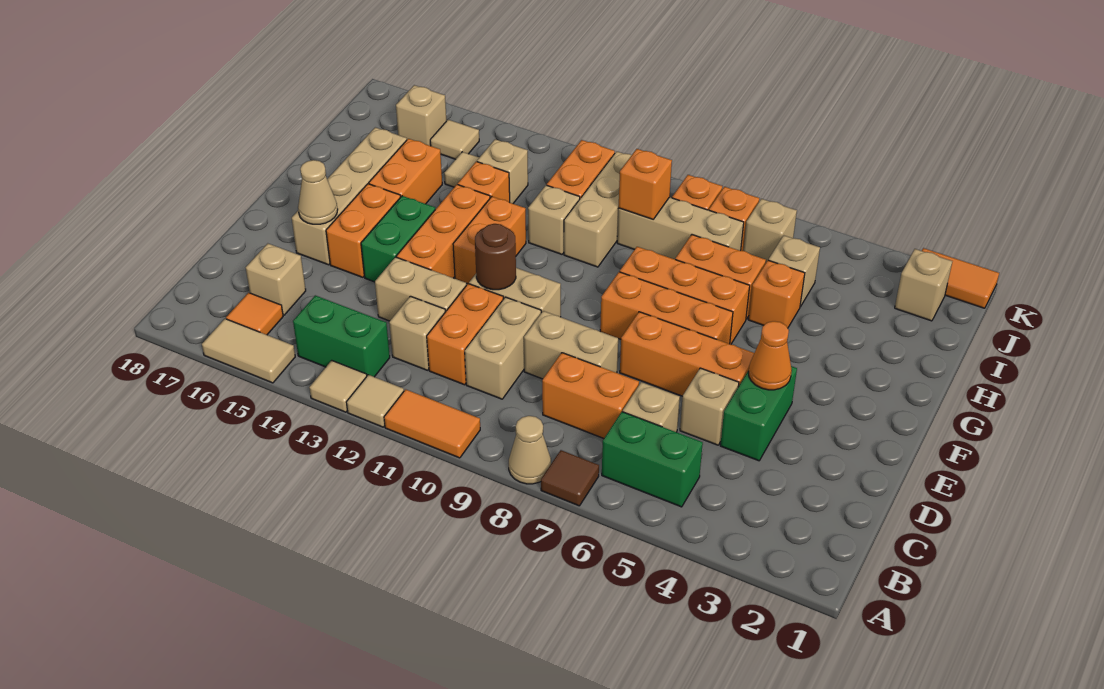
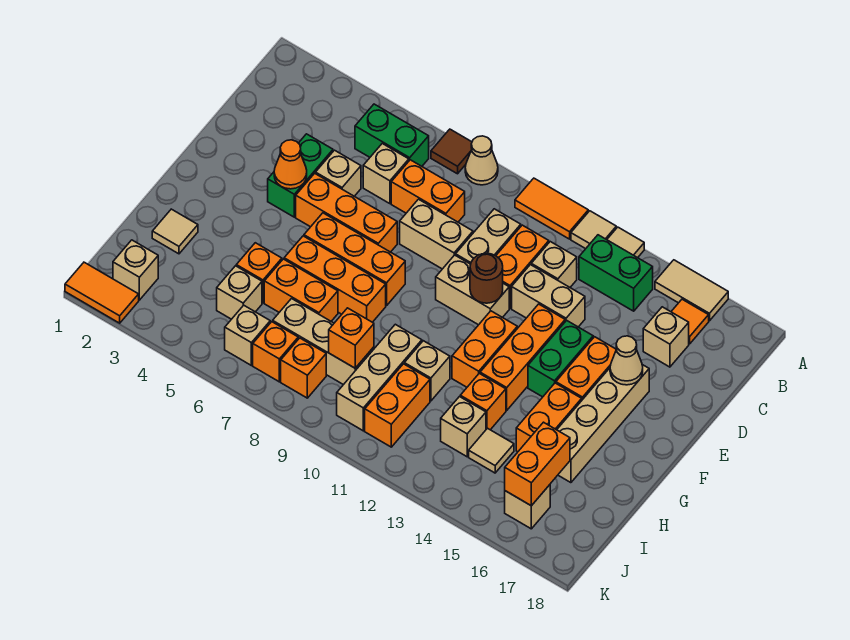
none -> orange brick I16:J16 level 2
tan tile J15 level 1 -> tan tile H2 level 1

